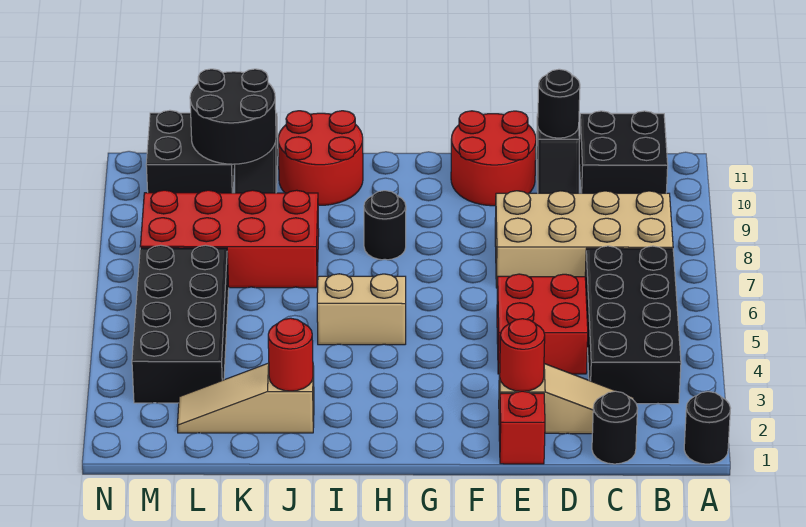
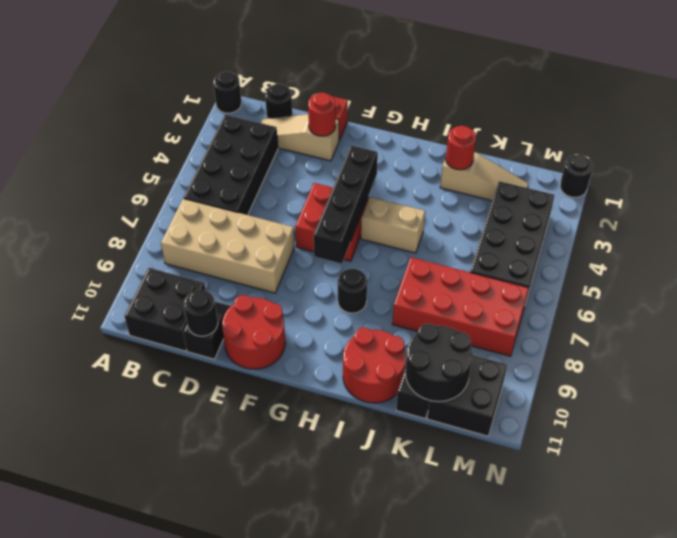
red brick D4:E5 level 1 -> red brick F5:G6 level 1
none -> black brick G4:G7 level 2
none -> black round brick N1 level 1

